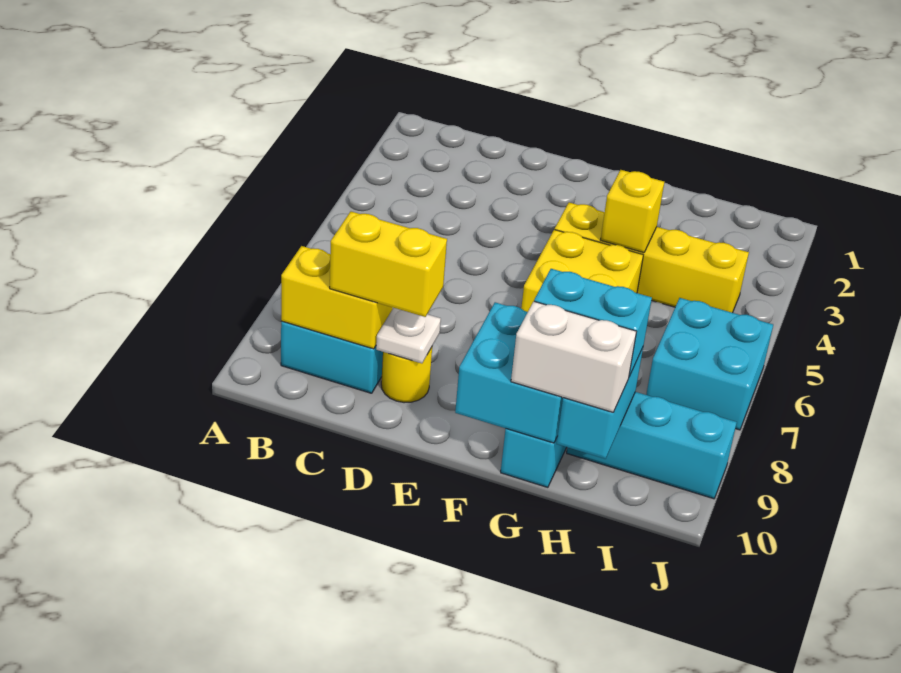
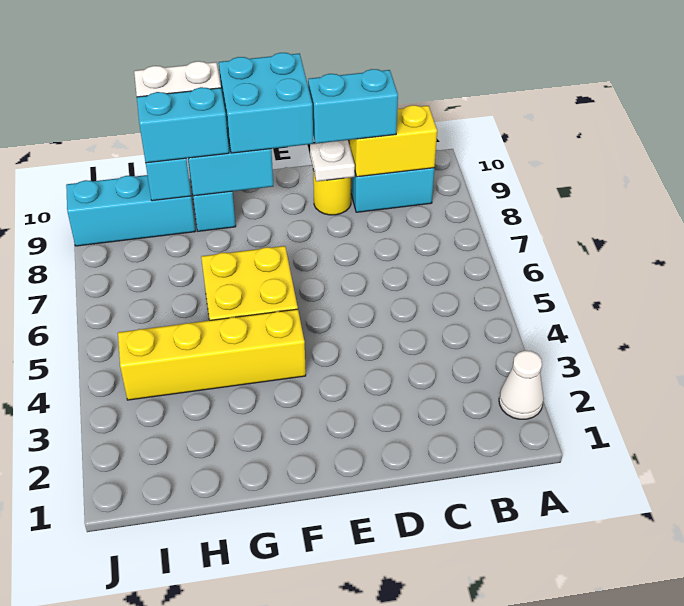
none -> white cone A2 level 1
yellow brick C9:D9 level 3 -> cyan brick C9:D9 level 3
yellow brick G4 level 2 -> none
cyan brick I6:J7 level 1 -> cyan brick E9:F10 level 3

